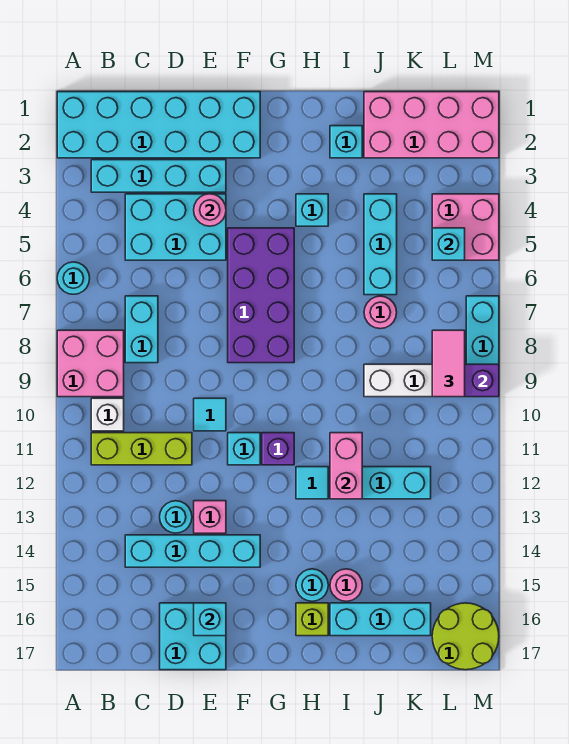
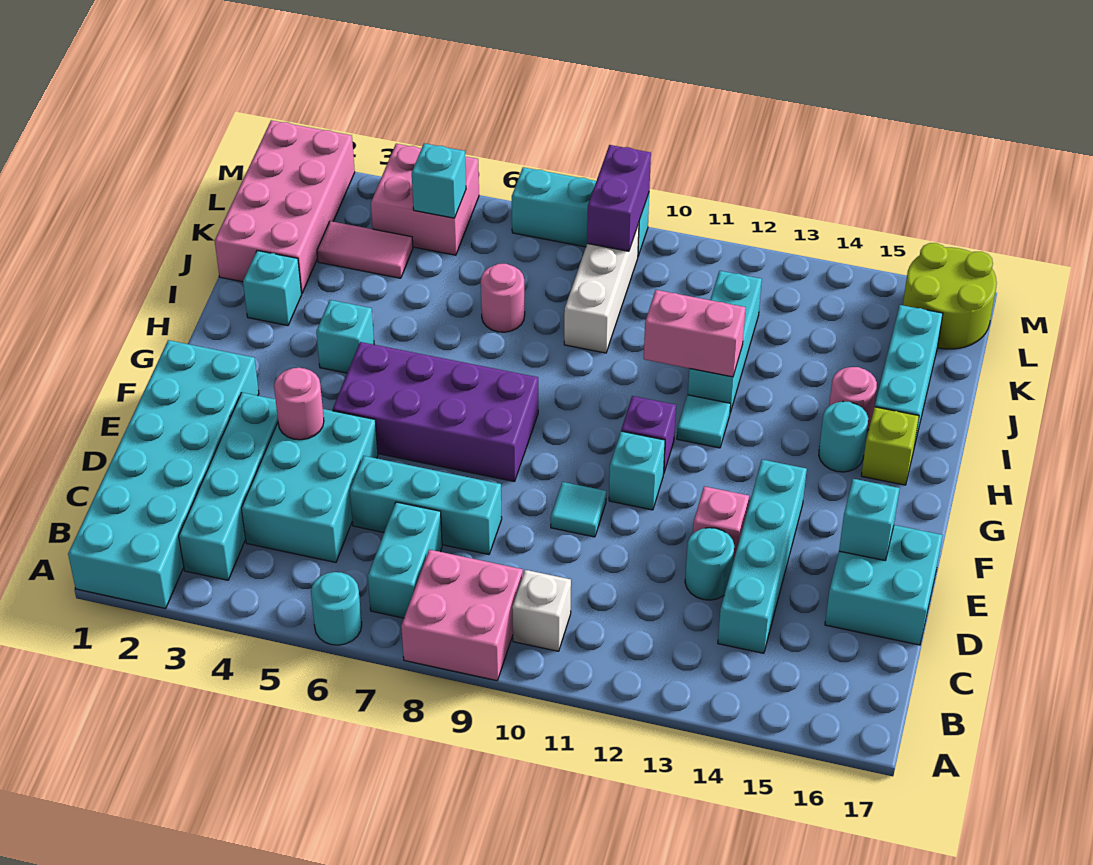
lime brick B11:D11 level 1 -> none
cyan brick C7:C8 level 1 -> cyan brick B7:C7 level 1
cyan brick J4:J6 level 1 -> cyan brick D6:D8 level 1
pink tile L8:L9 level 3 -> pink tile K3:K4 level 1

